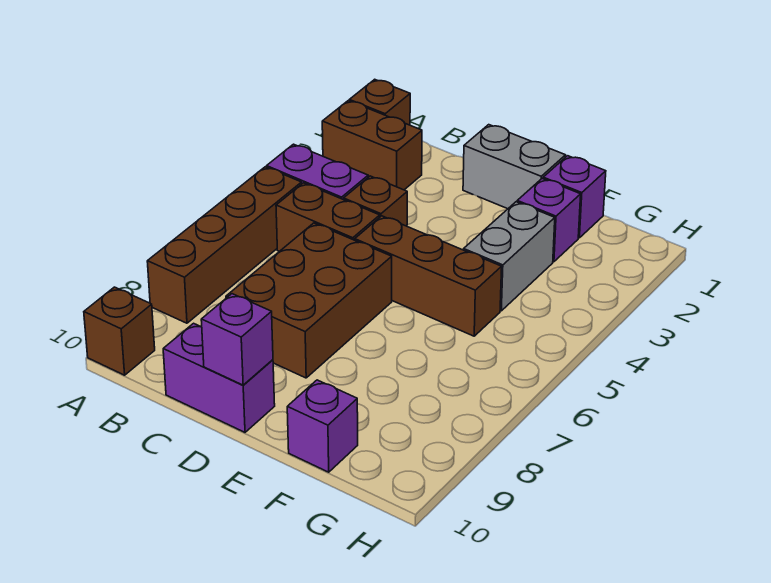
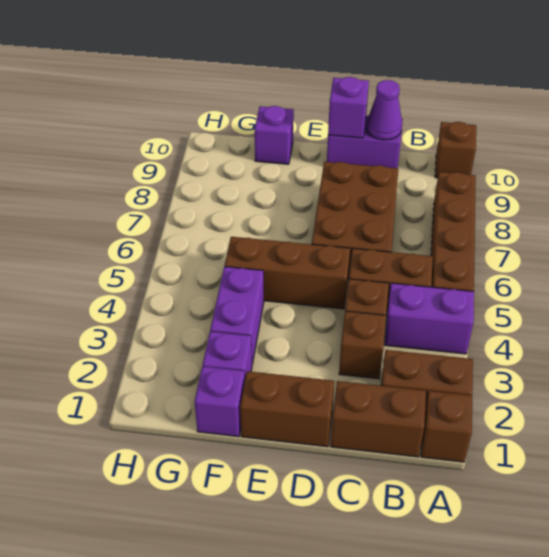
none -> brown brick B1:C1 level 1
none -> brown brick C3 level 1
none -> purple cone C10 level 2
grey brick D1:E1 level 1 -> brown brick D1:E1 level 1
grey brick F3:F4 level 1 -> purple brick F3:F4 level 1

